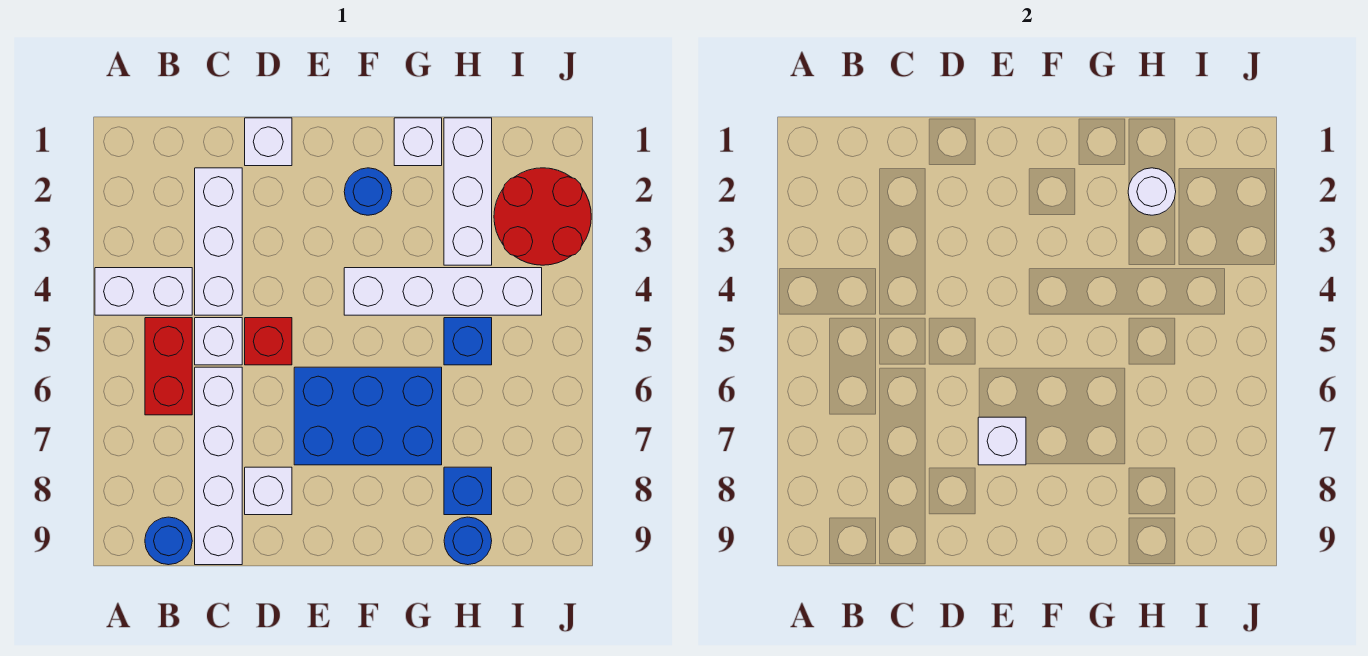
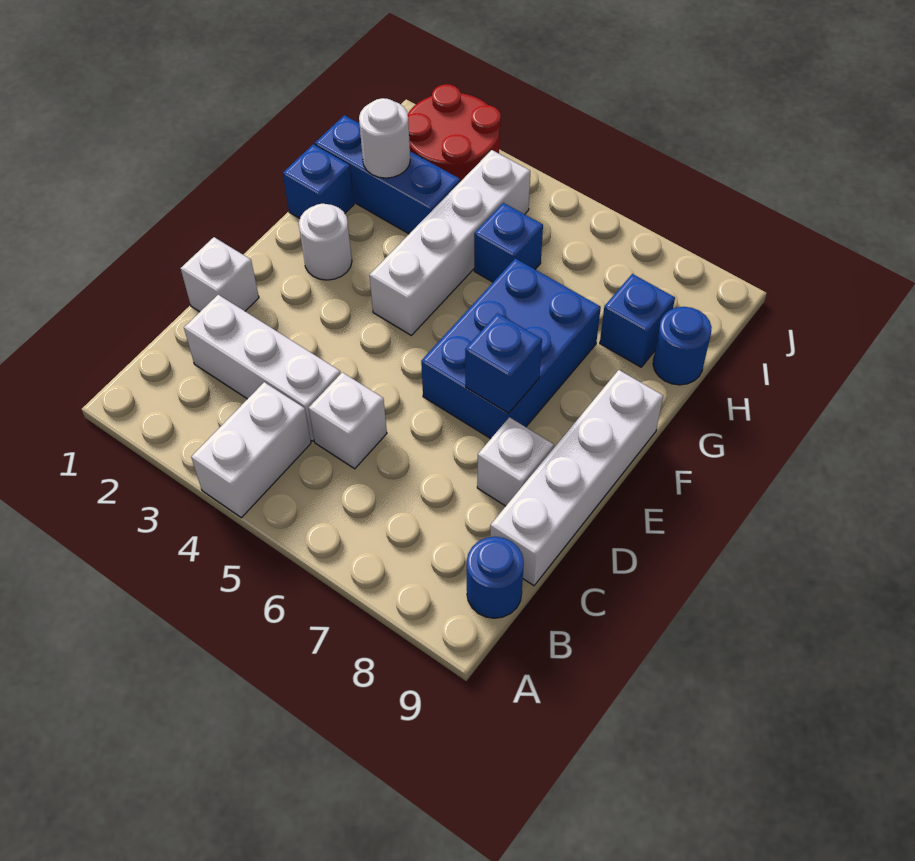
red brick B5:B6 level 1 -> none
white brick C6:C9 level 1 -> white brick C9:F9 level 1
red brick D5 level 1 -> none
white brick E7 level 2 -> blue brick E7 level 2
blue round brick F2 level 1 -> white round brick F2 level 1
white brick G1 level 1 -> blue brick G1 level 1
white brick H1:H3 level 1 -> blue brick H1:H3 level 1

